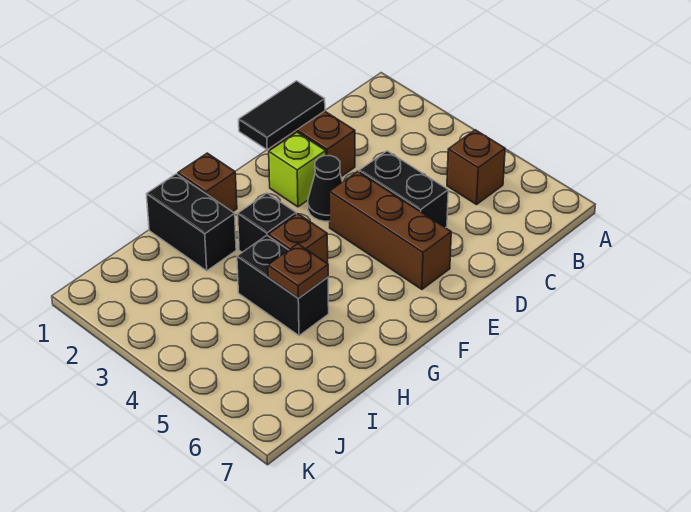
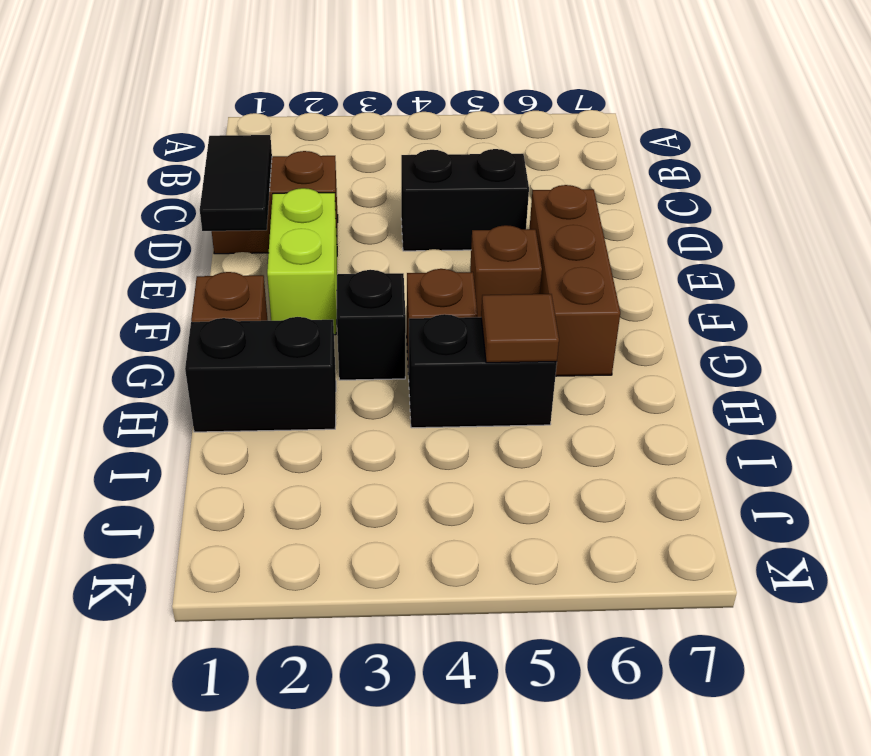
brown brick B5 level 1 -> brown brick F5 level 1
lime brick E2 level 1 -> lime brick E2:F2 level 1
black cone E3 level 1 -> none
brown brick E4:E6 level 1 -> brown brick E6:G6 level 1
brown plate H5 level 2 -> brown tile H5 level 2

